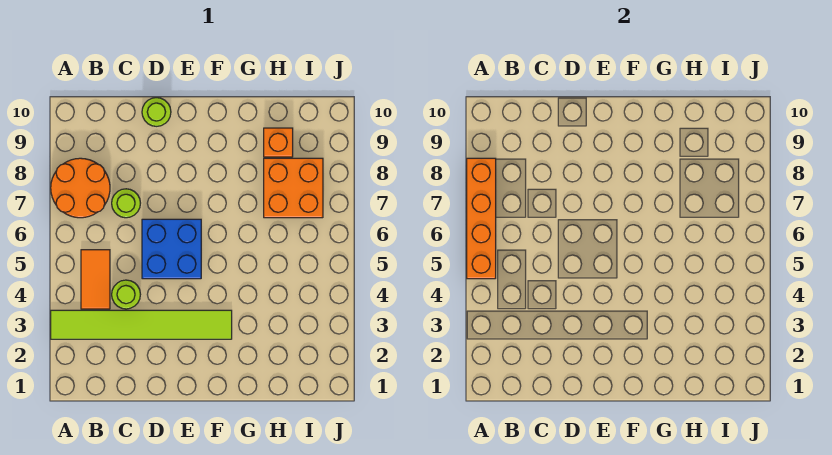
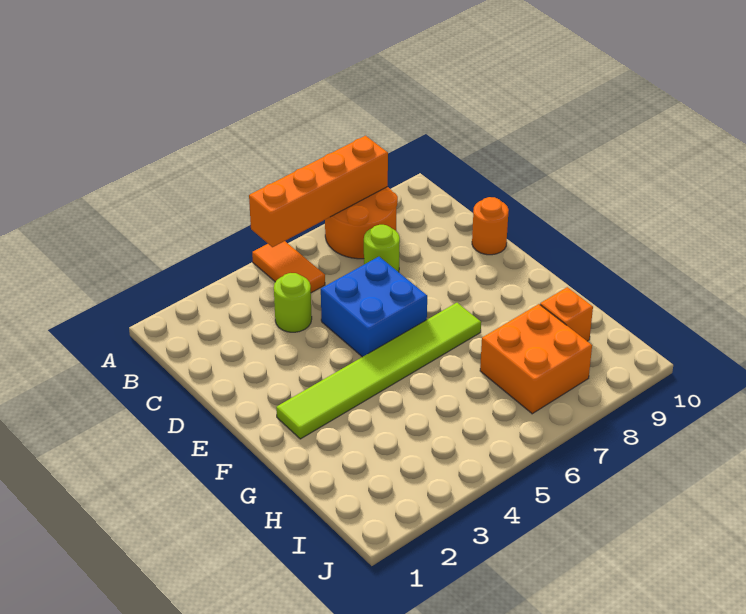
lime tile A3:F3 level 1 -> lime tile F2:F7 level 1
orange tile B4:B5 level 1 -> orange tile A5:B5 level 1
lime round brick D10 level 1 -> orange round brick D10 level 1

